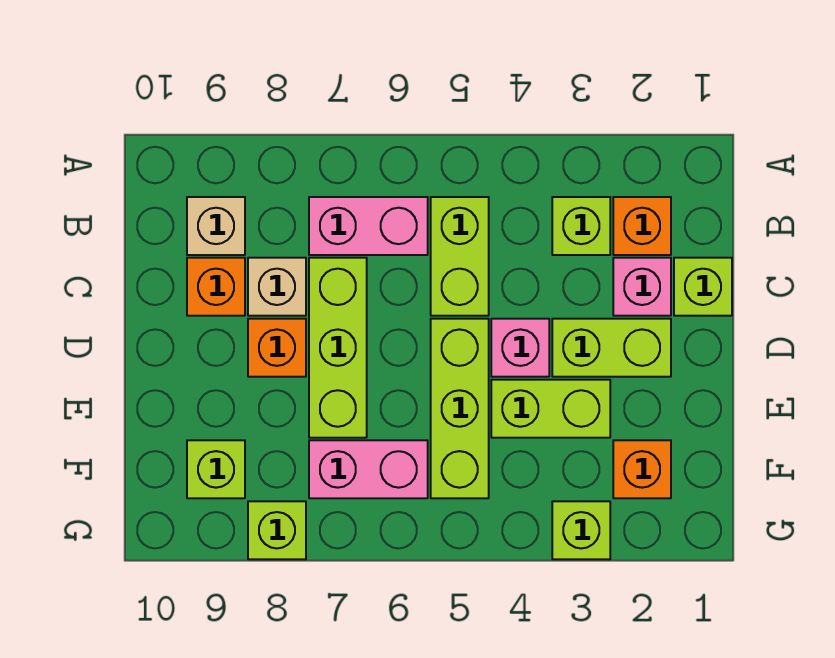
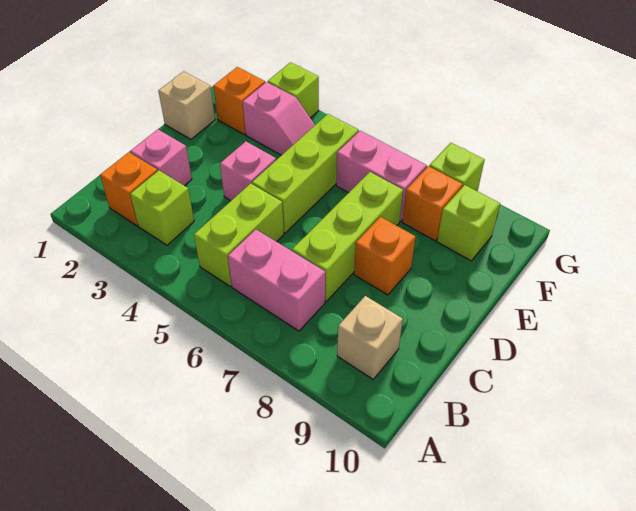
lime brick C1 level 1 -> none
tan brick C8 level 1 -> tan brick E1 level 1
orange brick C9 level 1 -> orange brick F8 level 1
lime brick D2:D3 level 1 -> none
lime brick E3:E4 level 1 -> none
none -> pink slope F3:F4 level 1 top 3

